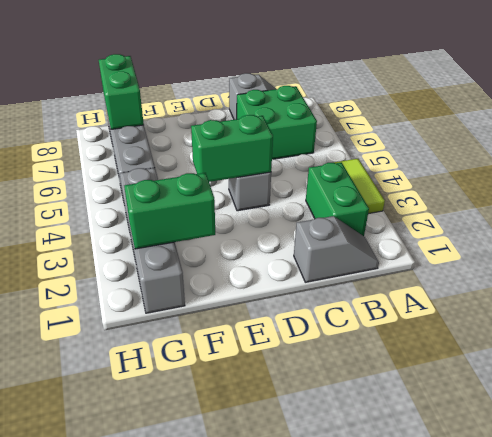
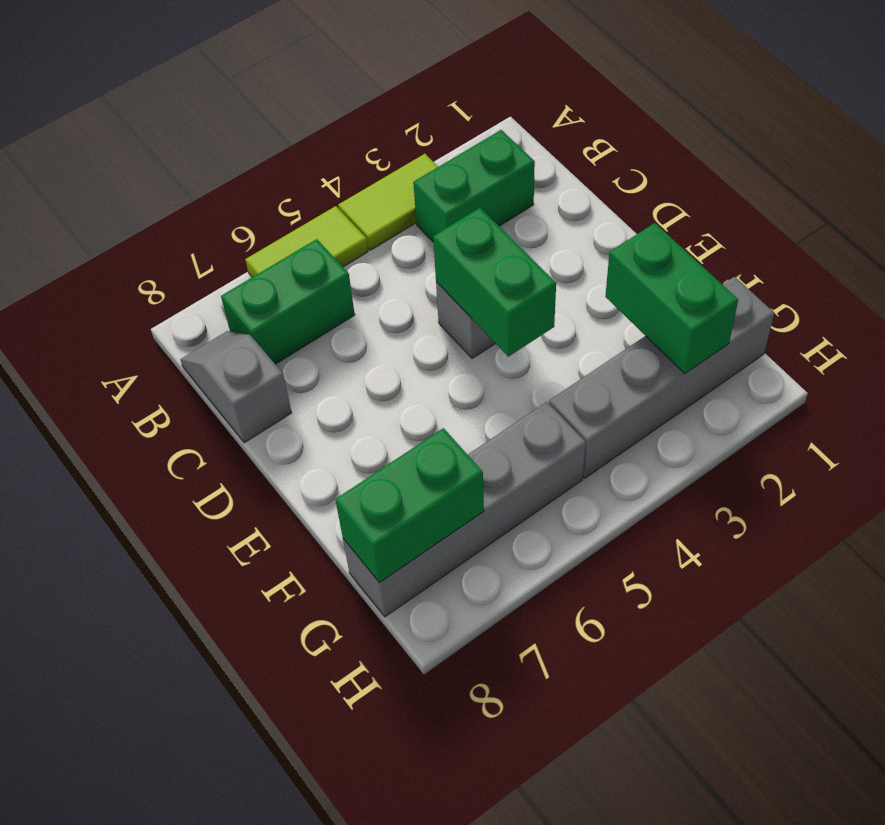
none -> lime tile A5:A6 level 1
grey slope B1:C1 level 1 top C -> none
green brick B6:C7 level 1 -> green brick B6:B7 level 1

